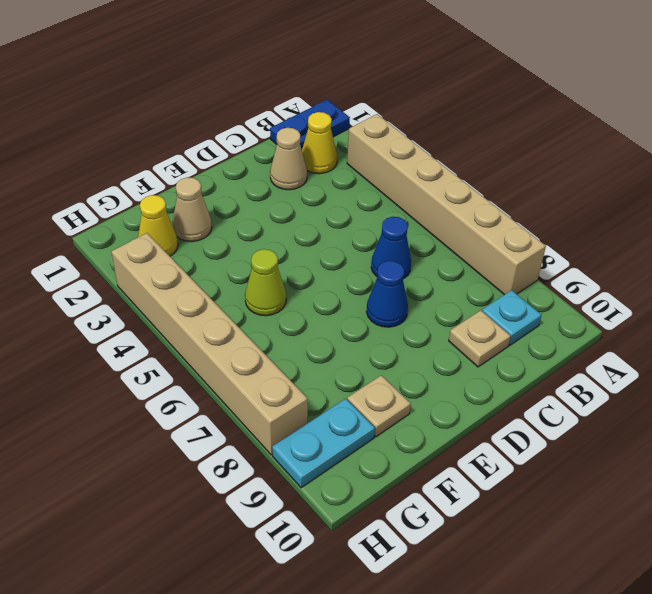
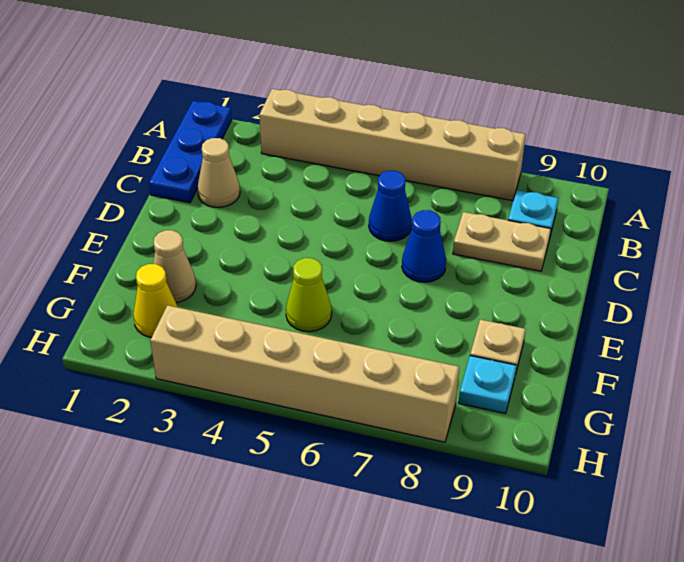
blue plate A1:B1 level 1 -> blue plate A1:C1 level 1
yellow cone B2 level 1 -> none
tan plate C9 level 1 -> tan plate C8:C9 level 1
cyan plate G9:H9 level 1 -> cyan plate G9 level 1

